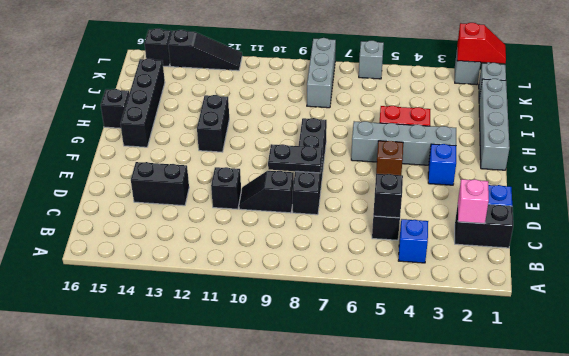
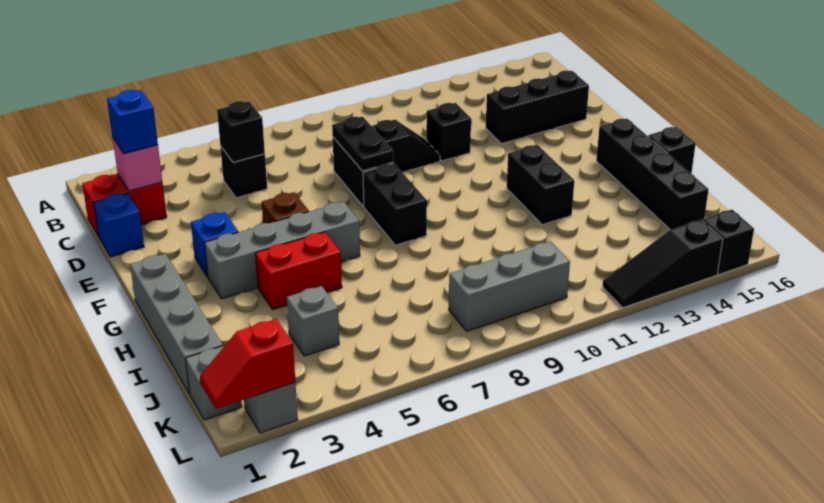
blue brick B4 level 1 -> blue brick C2 level 3
black brick C1:C2 level 1 -> red brick C1:C2 level 1
black brick D13:D14 level 1 -> black brick D13:D15 level 1
black plate E8:E9 level 2 -> black plate D8:E8 level 2
grey brick J8:L8 level 1 -> grey brick K8:K10 level 1
grey brick L6 level 1 -> grey brick J4 level 1

